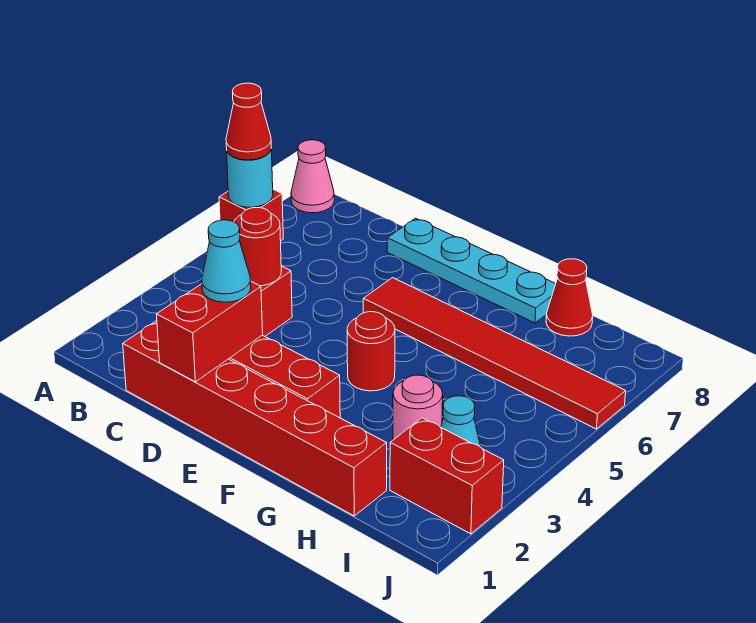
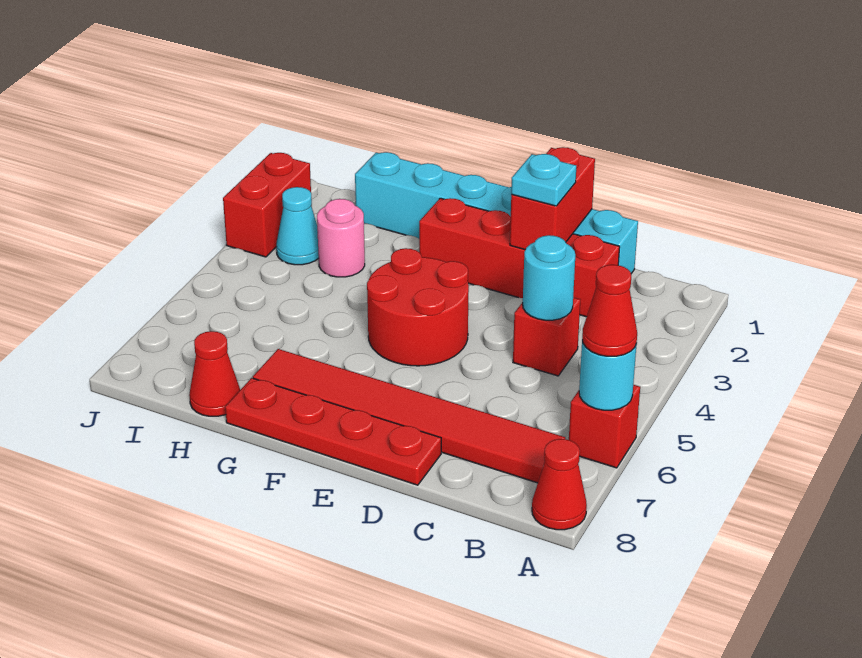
pink cone A8 level 1 -> red cone A8 level 1
red brick C1:H1 level 1 -> cyan brick C1:H1 level 1
red round brick C4 level 2 -> cyan round brick C4 level 2
cyan cone D2 level 3 -> cyan plate D2 level 3
cyan plate D8:G8 level 1 -> red plate D8:G8 level 1
red tile E6:J6 level 1 -> red tile B7:G7 level 1
red round brick F4 level 1 -> red round brick E4:F5 level 1
red brick I2:J2 level 1 -> red brick J2:J3 level 1

